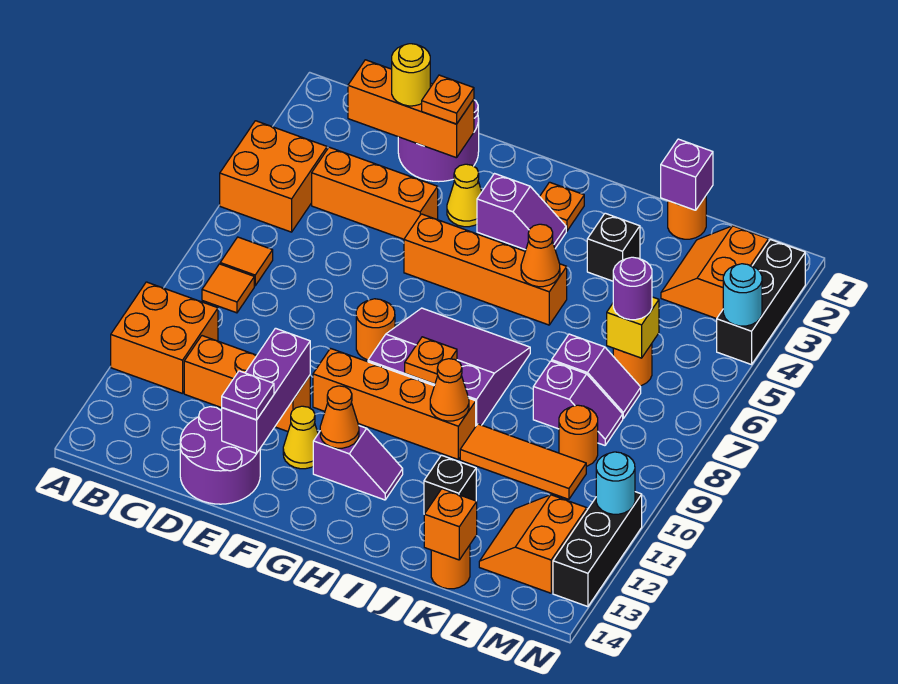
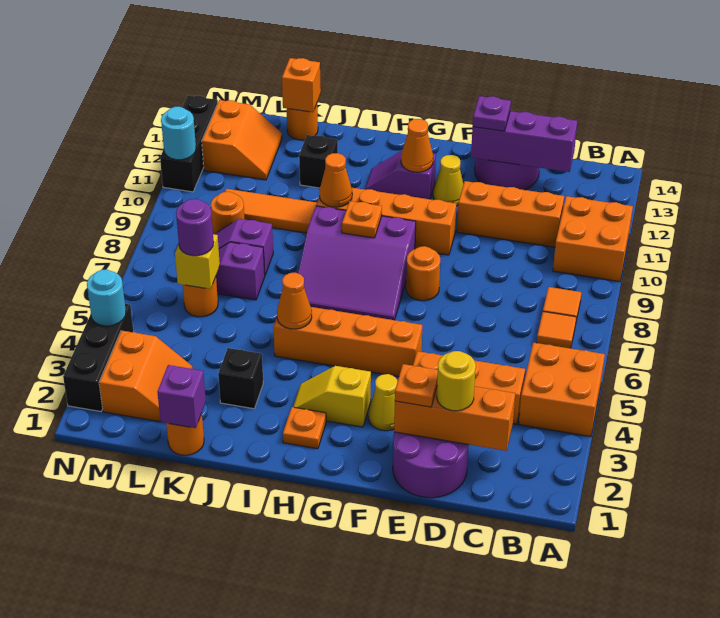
purple brick E11:E13 level 2 -> purple brick C13:E13 level 2
purple slope G3:H3 level 1 top G -> yellow slope G3:H3 level 1 top G

